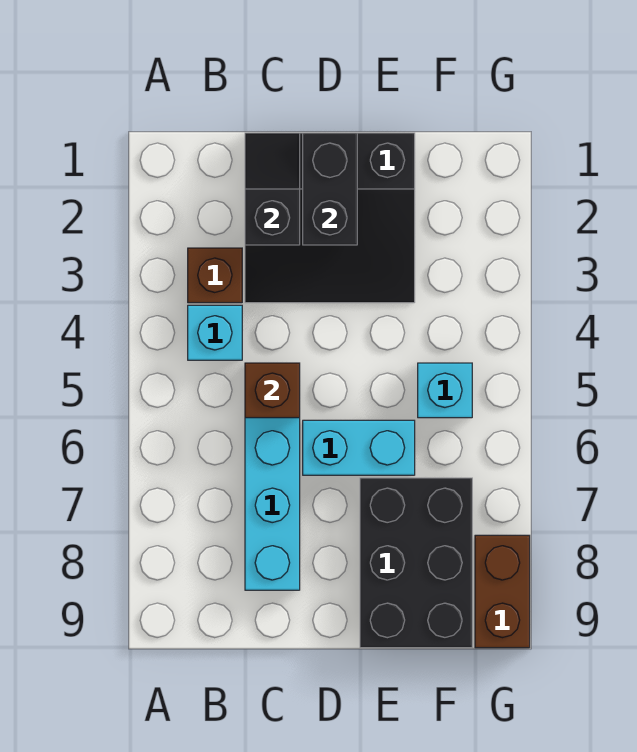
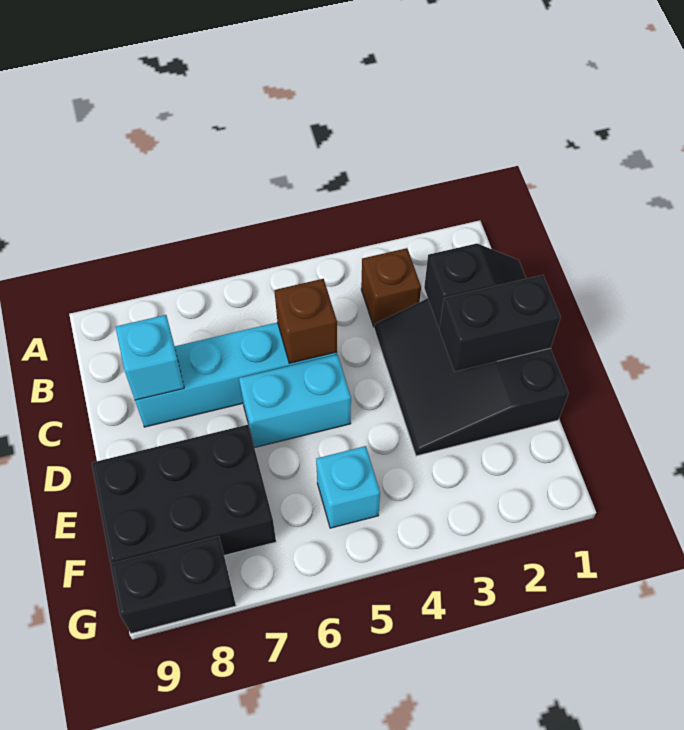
cyan brick B4 level 1 -> cyan brick C8 level 2
cyan brick D6:E6 level 1 -> cyan brick D5:D6 level 1
brown brick G8:G9 level 1 -> black brick G8:G9 level 1

